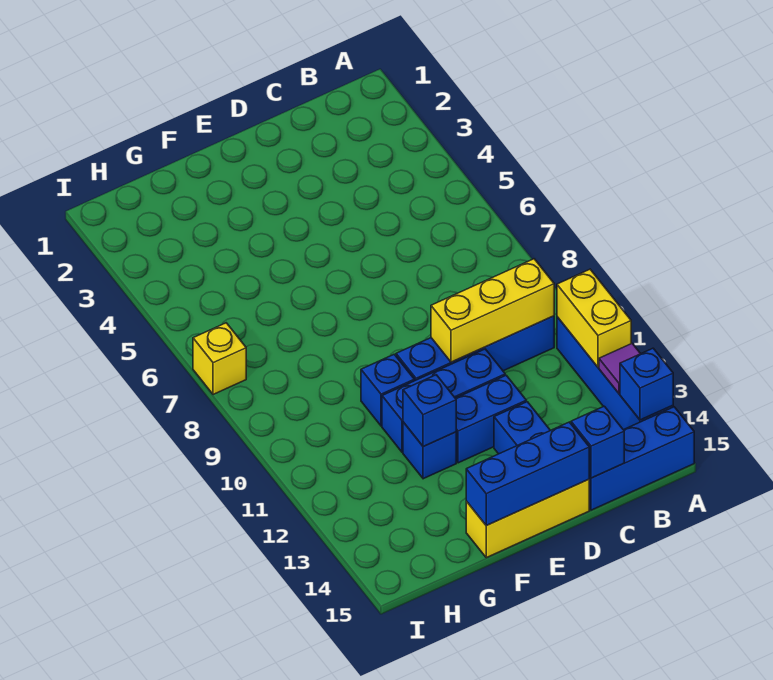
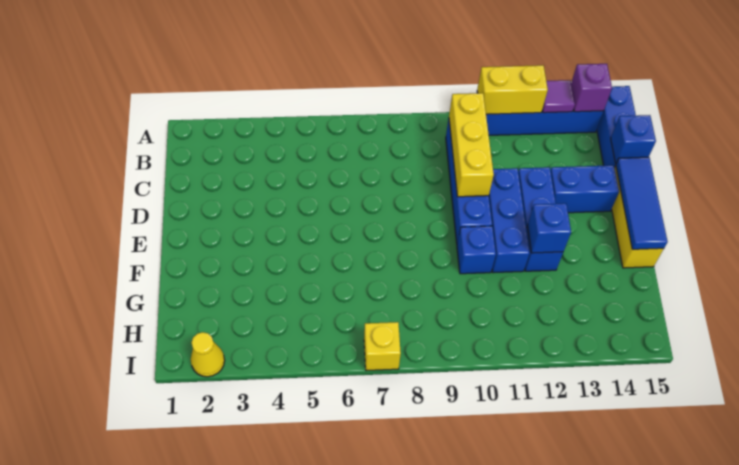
blue brick A14 level 2 -> purple brick A14 level 2
blue brick D15:F15 level 2 -> blue tile D15:F15 level 2
none -> yellow cone I2 level 1

